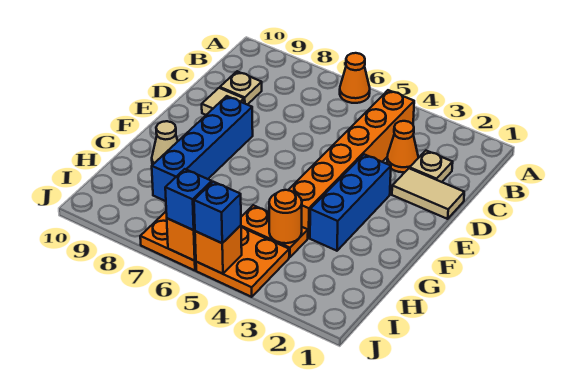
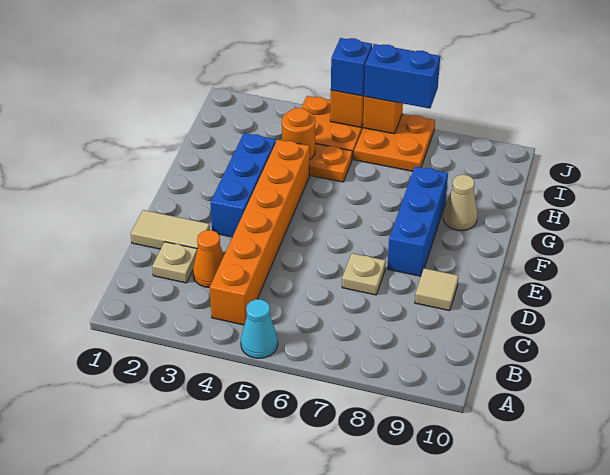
none -> cyan cone A5 level 1
orange cone A6 level 1 -> none
tan plate C9 level 1 -> tan plate D7 level 1
blue brick E8:H8 level 1 -> blue brick E8:G8 level 1
blue brick J6 level 3 -> blue brick J6:J7 level 3

